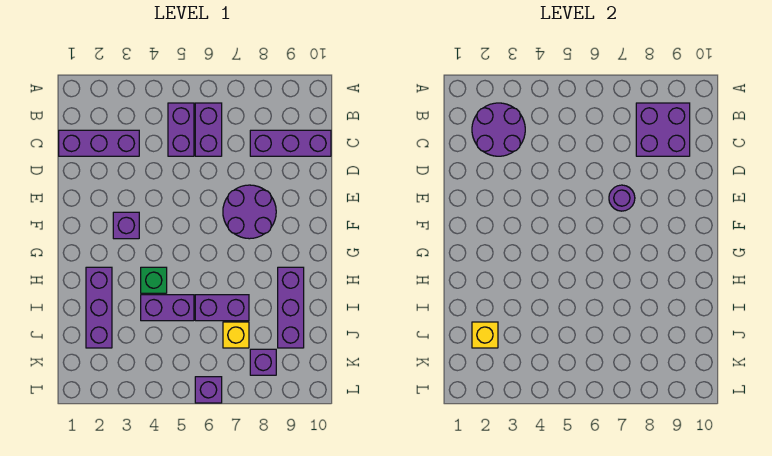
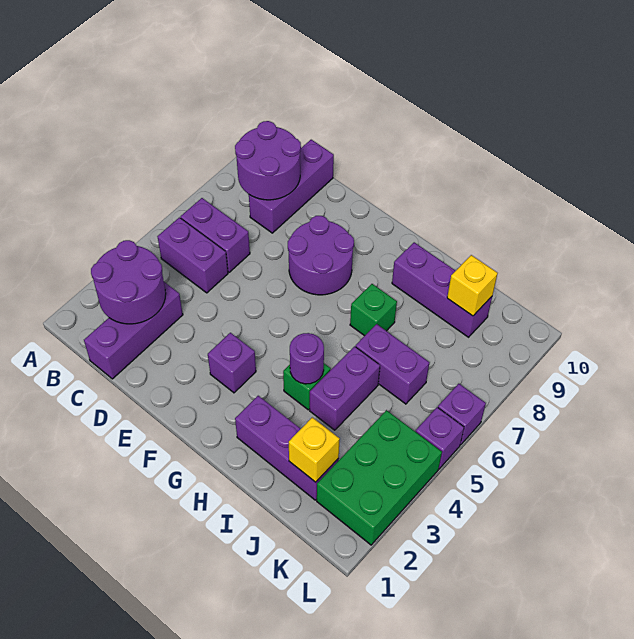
purple brick B8:C9 level 2 -> purple round brick B8:C9 level 2
purple round brick E7 level 2 -> purple round brick H4 level 2
none -> green brick H7 level 1
purple brick I6:I7 level 1 -> purple brick I6:J6 level 1
yellow brick J7 level 1 -> yellow brick J9 level 2
none -> green brick K2:L4 level 1
purple brick K8 level 1 -> purple brick L5 level 1

